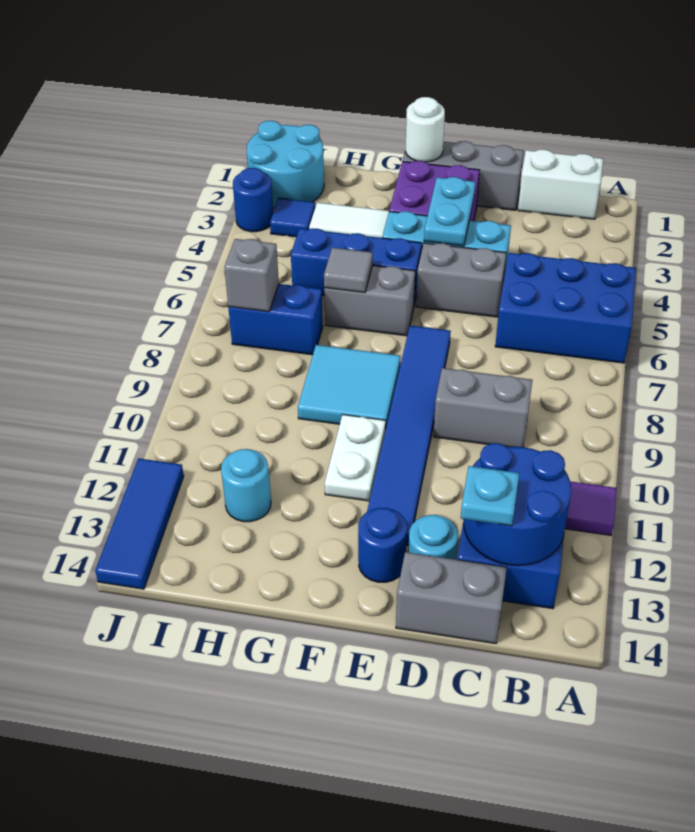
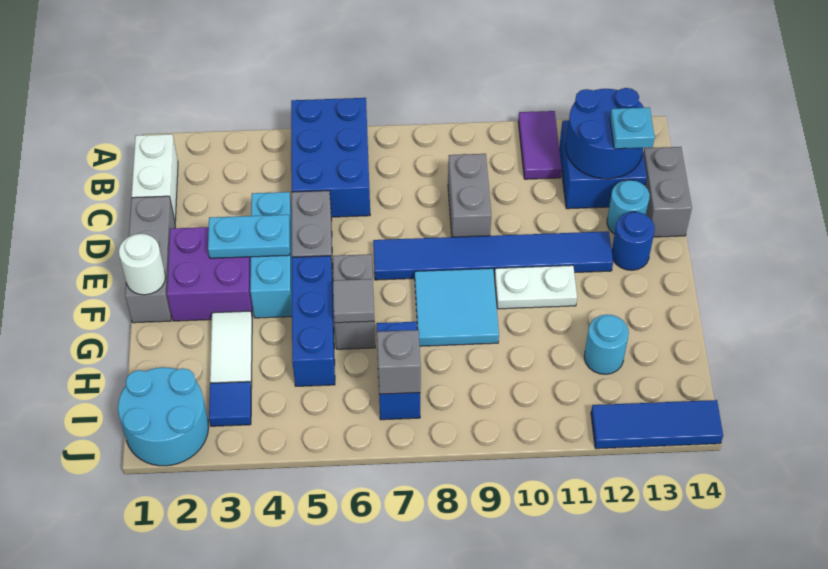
blue round brick J3 level 1 -> none

